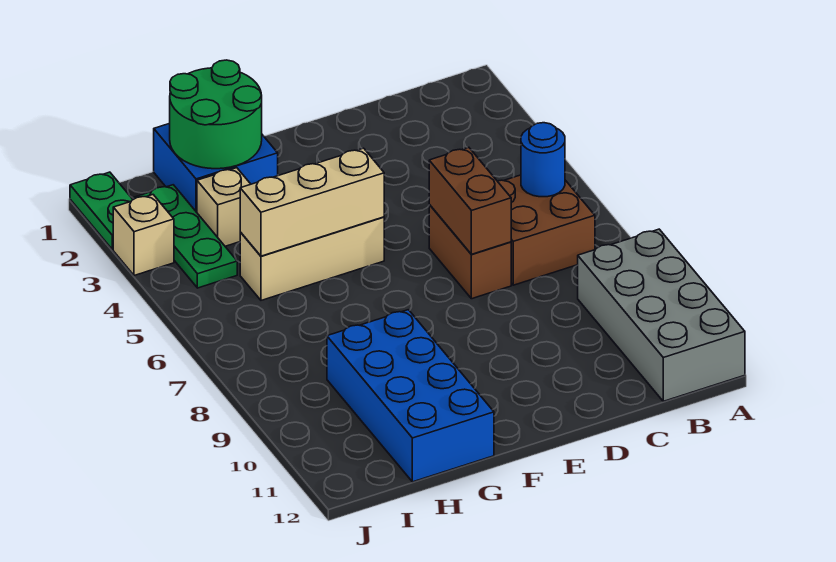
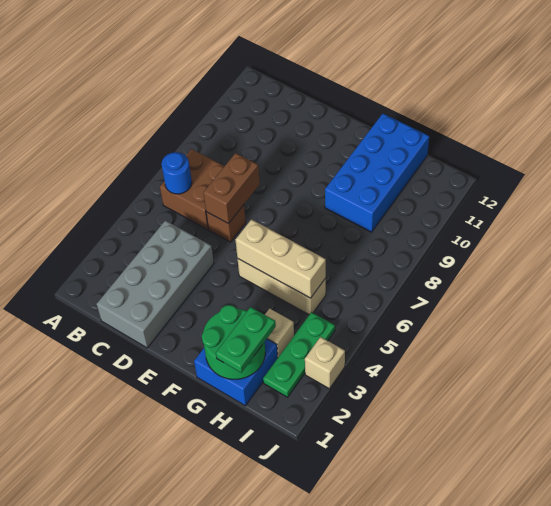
grey brick A9:B12 level 1 -> grey brick C1:D4 level 1
brown brick D6:D7 level 1 -> brown brick D6 level 1
green plate J1:J2 level 1 -> green plate H1:H2 level 3

